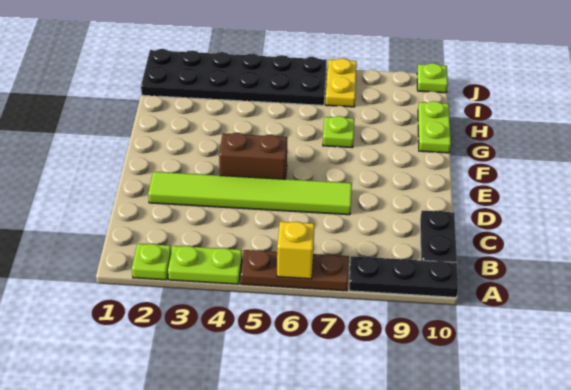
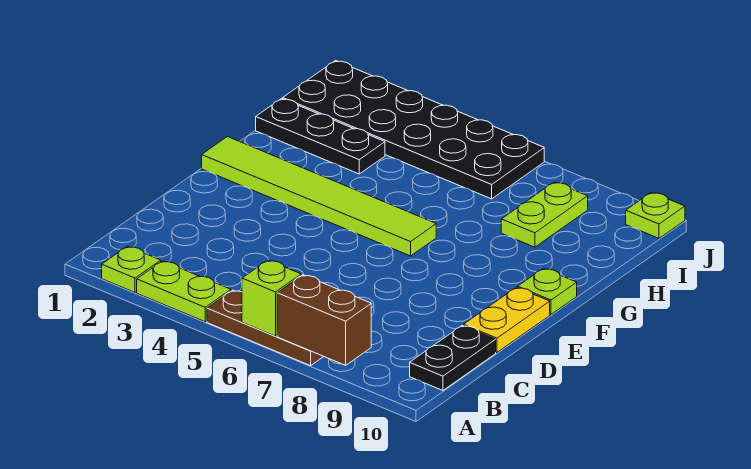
yellow brick A6 level 2 -> lime brick A6 level 2
black plate A8:A10 level 1 -> black plate H1:H3 level 1
lime tile D2:D7 level 1 -> lime tile F1:F6 level 1
brown brick E4:E5 level 1 -> brown brick A7:A8 level 2
lime plate G7 level 1 -> lime plate F10 level 1
lime plate G10:H10 level 1 -> lime plate H8:I8 level 1
yellow plate I7:J7 level 1 -> yellow plate D10:E10 level 1

